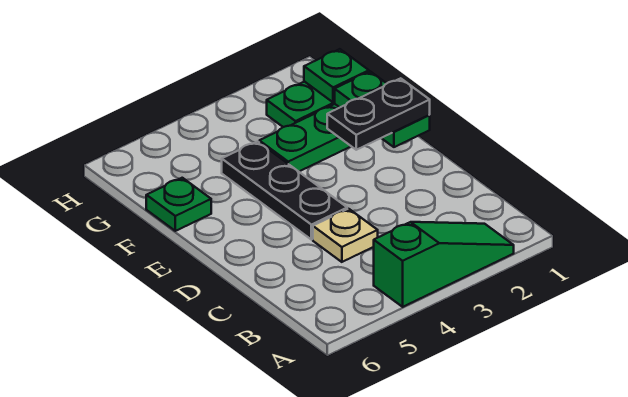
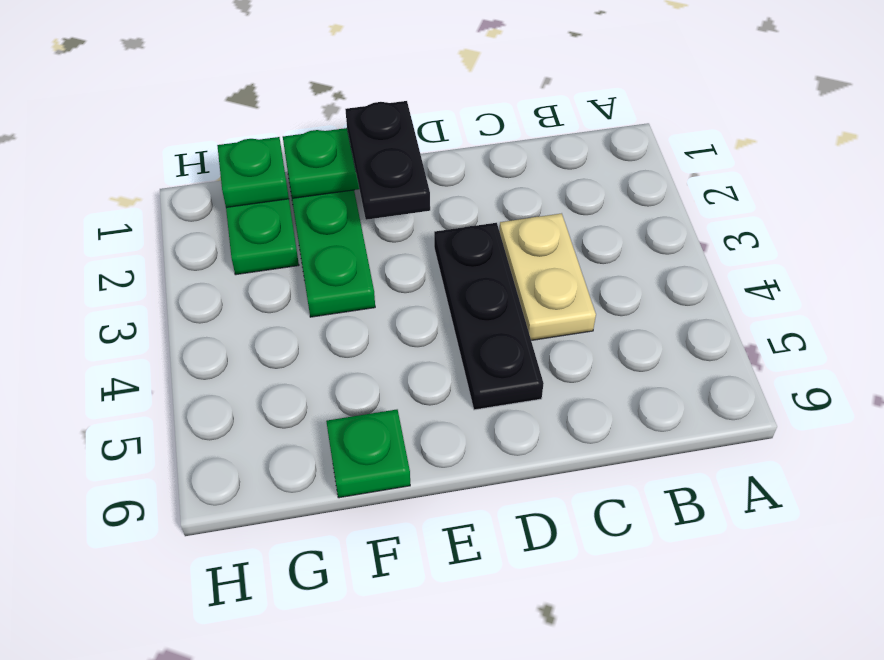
green slope A2:A4 level 1 top 4 -> none
tan plate C4 level 1 -> tan plate C3:C4 level 1
black plate D4:F4 level 1 -> black plate D3:D5 level 1

